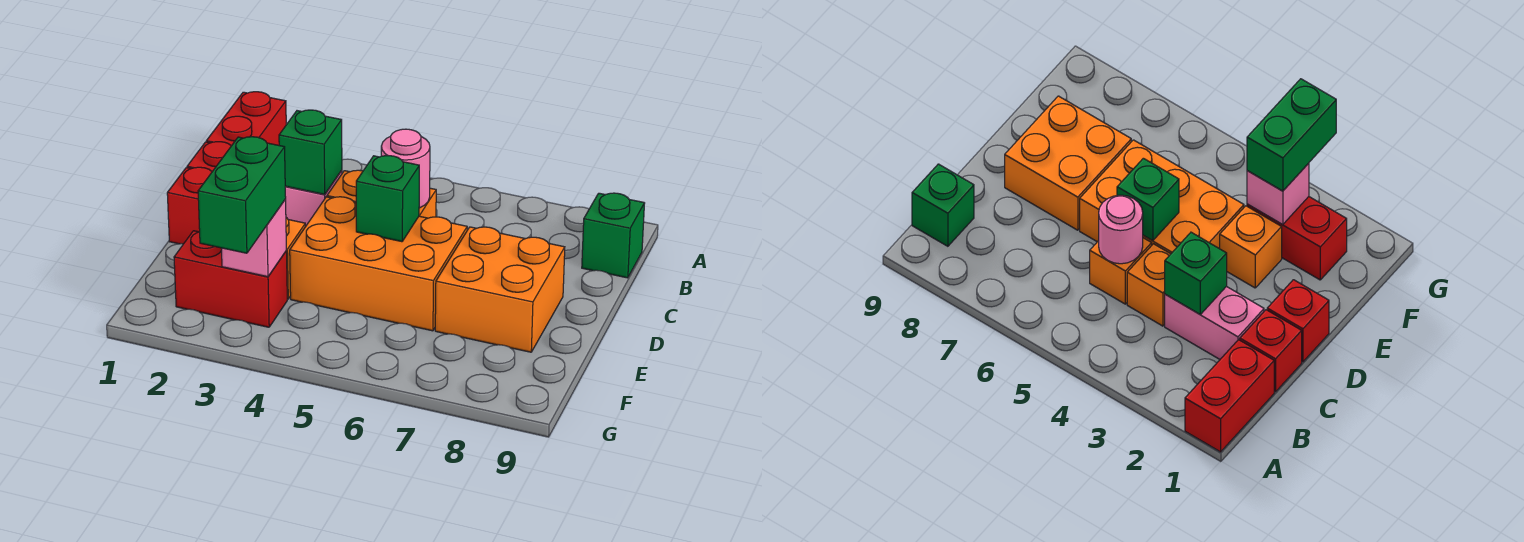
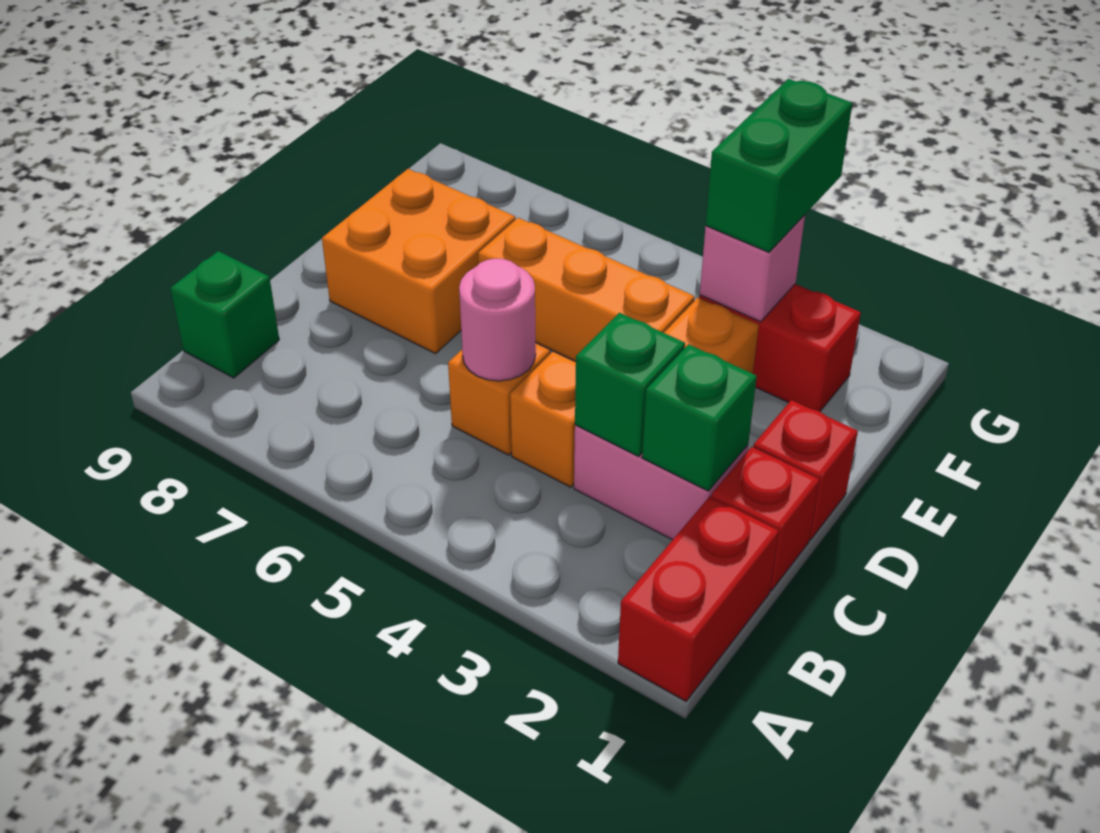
orange brick D4:E6 level 1 -> orange brick E4:E6 level 1
green brick D5 level 2 -> green brick C2 level 2

